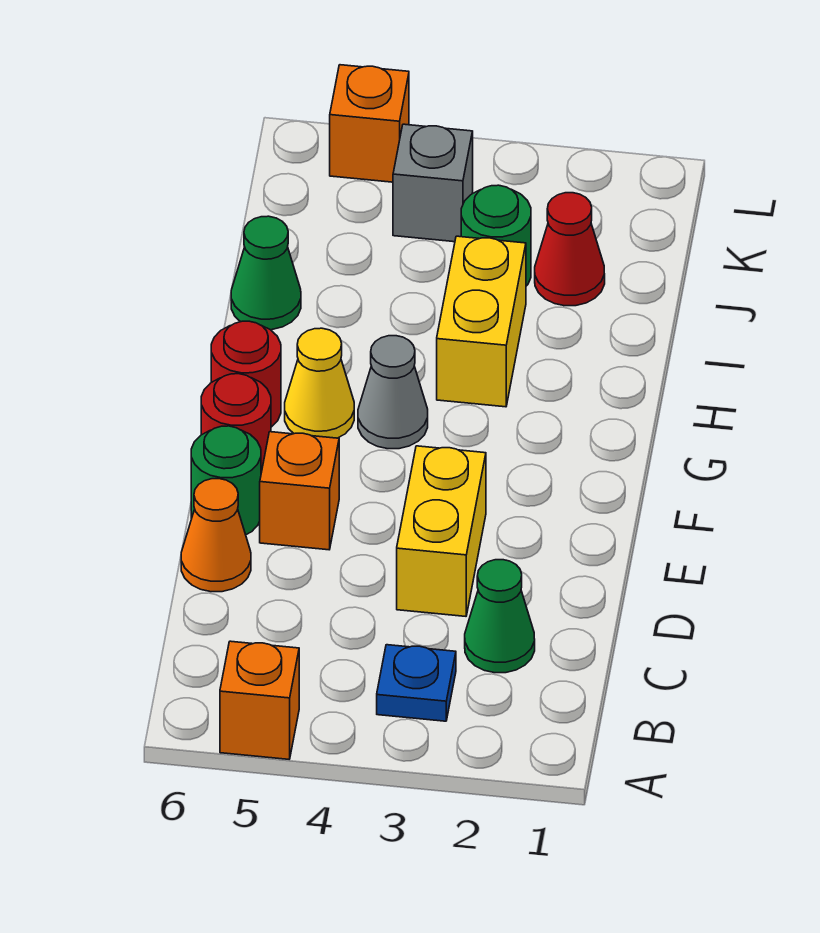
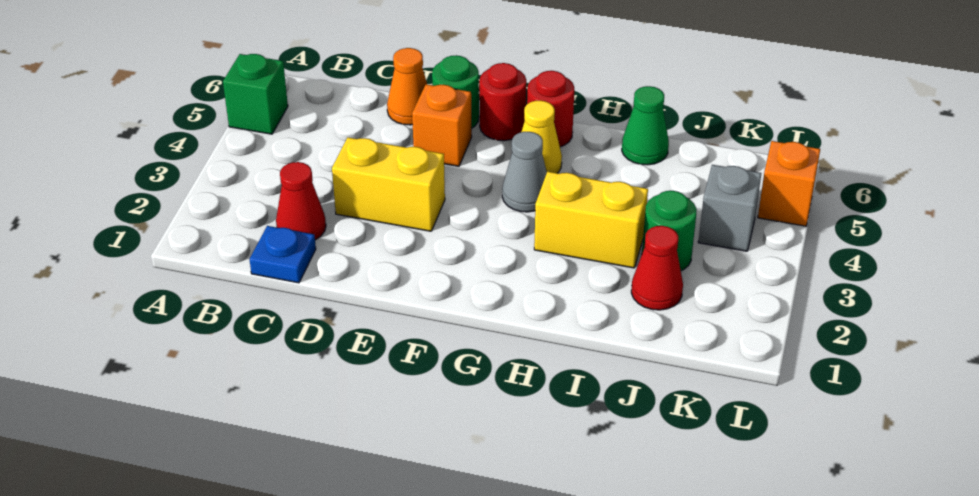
orange brick A5 level 1 -> green brick A5 level 1
blue plate B3 level 1 -> blue plate C1 level 1
green cone C2 level 1 -> red cone C2 level 1

